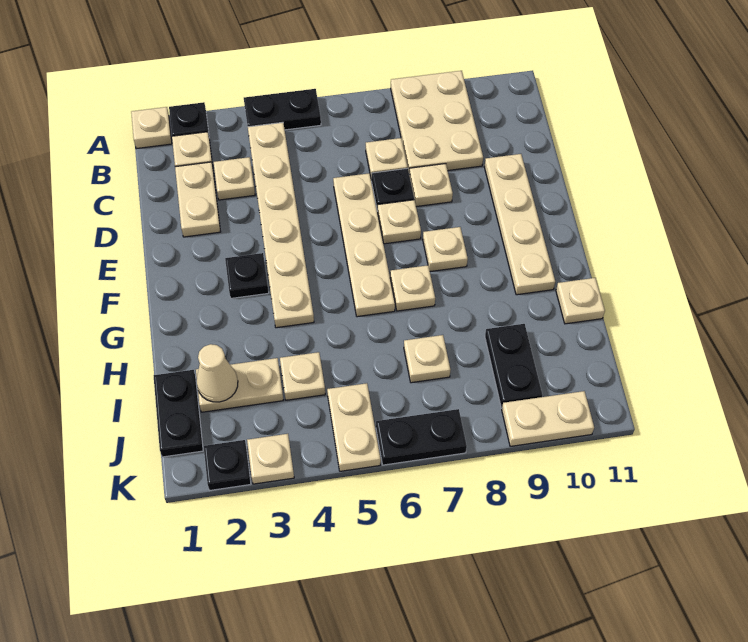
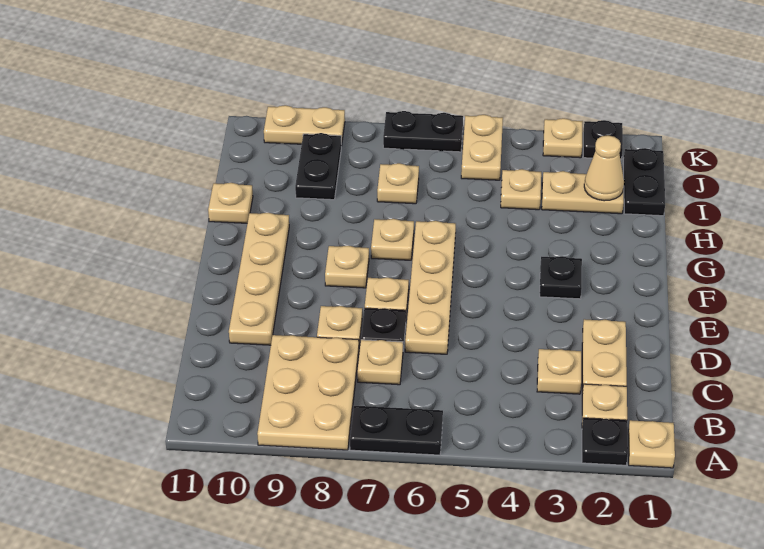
black plate A4:A5 level 1 -> black plate A6:A7 level 1
tan plate B4:G4 level 1 -> none

